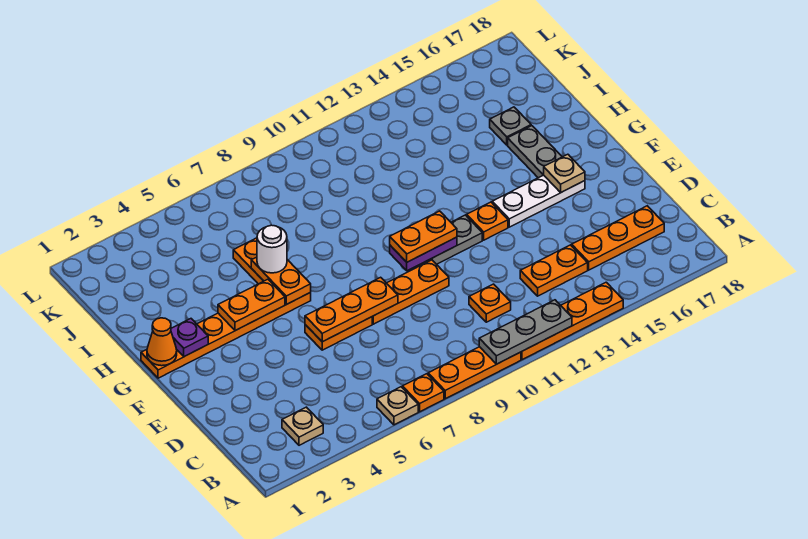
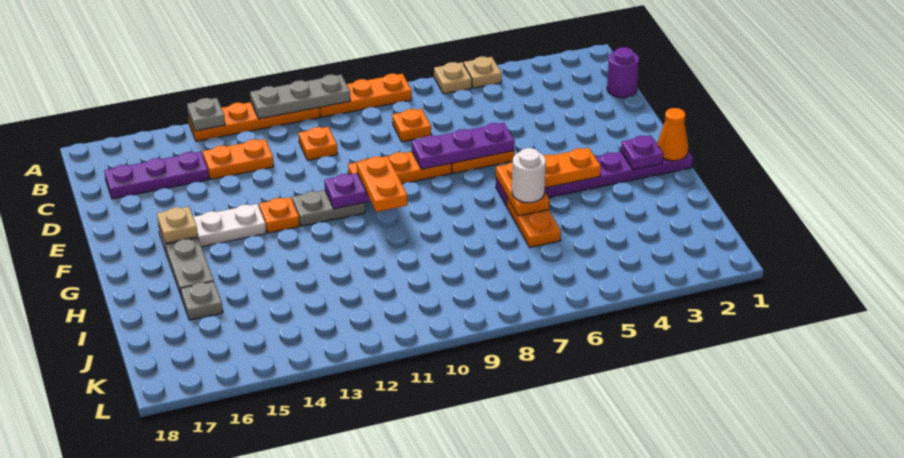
orange plate A7 level 1 -> orange plate C8 level 1
none -> grey plate A14 level 2
tan plate B3 level 1 -> tan plate A5 level 1
none -> purple round brick C1 level 1
orange plate C15:C17 level 1 -> purple plate C15:C17 level 1
orange plate E6:E8 level 2 -> purple plate E6:E8 level 2
orange plate F10:F11 level 3 -> orange plate F10:G10 level 3
orange plate G1:G6 level 1 -> purple plate G1:G6 level 1

